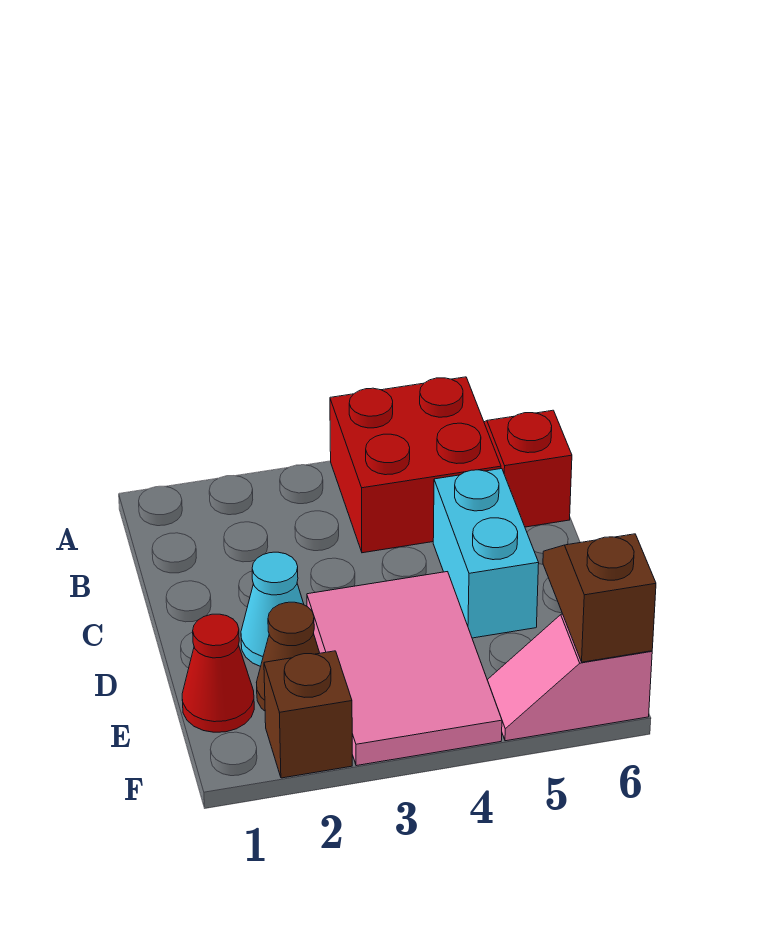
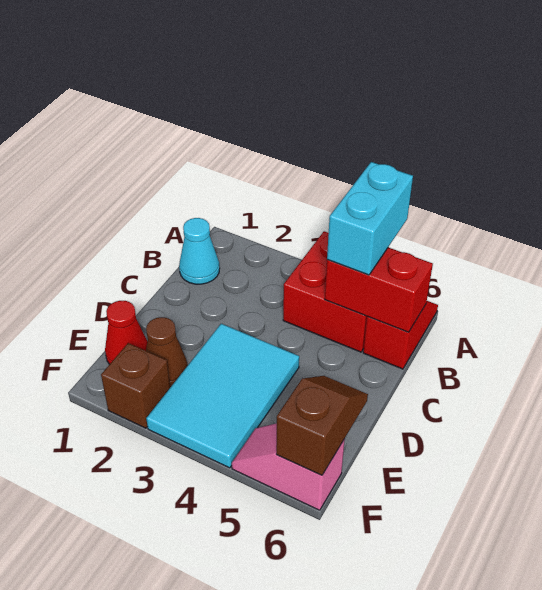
none -> red brick B5:B6 level 2
cyan brick C5:D5 level 1 -> cyan brick A5:B5 level 3
cyan cone D2 level 1 -> cyan cone B1 level 1
pink tile D3:F4 level 1 -> cyan tile D3:F4 level 1

